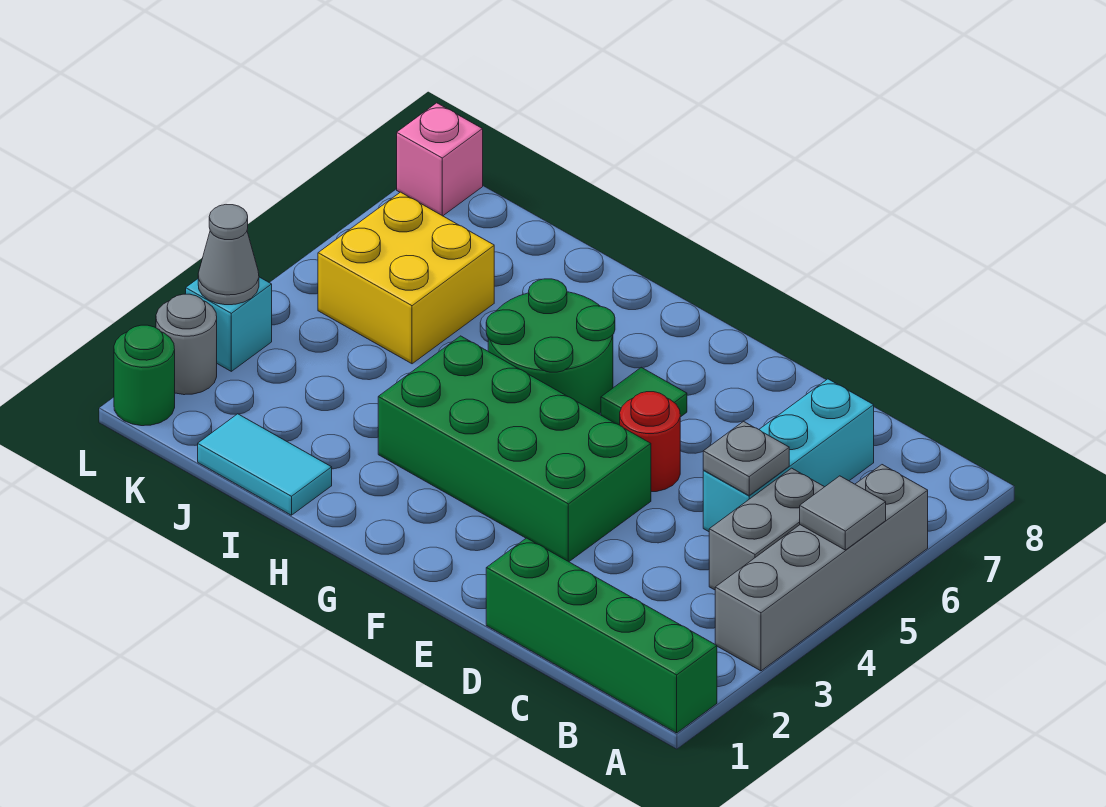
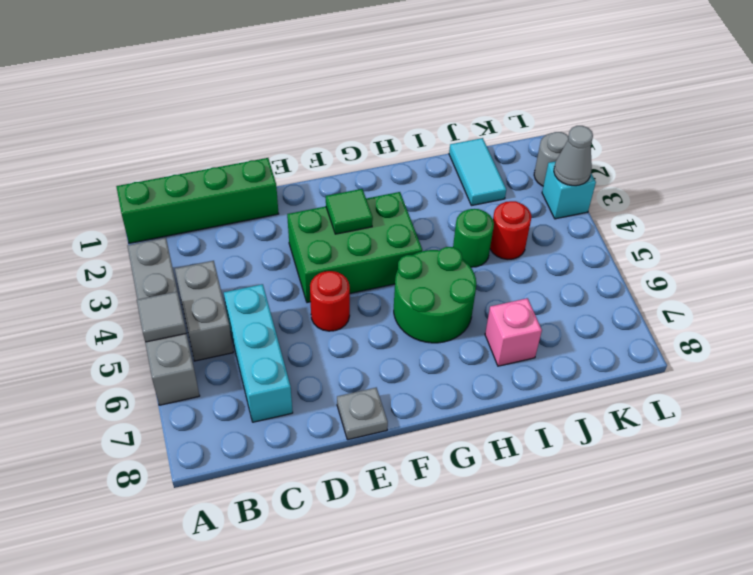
grey plate C5 level 2 -> grey plate E8 level 1
green brick E3:H4 level 1 -> green brick E3:G4 level 1
green tile F6 level 1 -> green tile F3 level 2
cyan tile I1:J1 level 1 -> cyan tile J1:J2 level 1
none -> red round brick J4 level 1
yellow brick J5:K6 level 1 -> none
green round brick L1 level 1 -> green round brick I4 level 1
pink brick L8 level 1 -> pink brick I7 level 1

